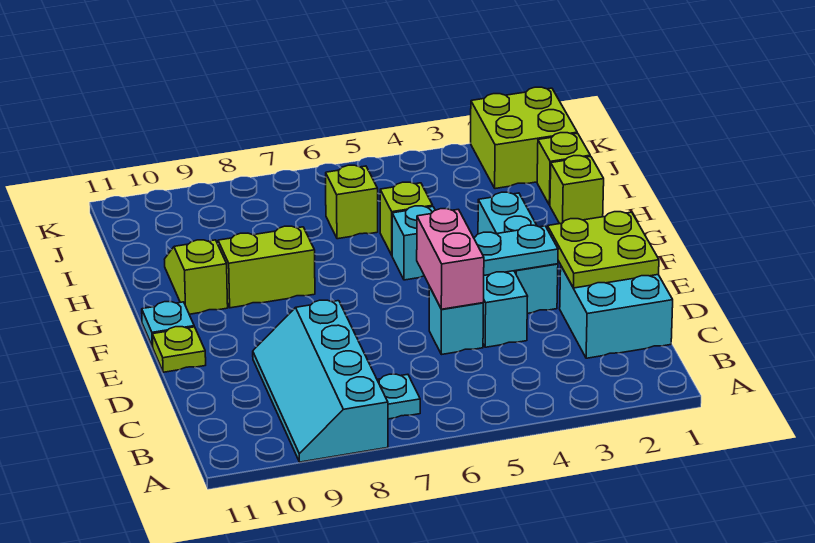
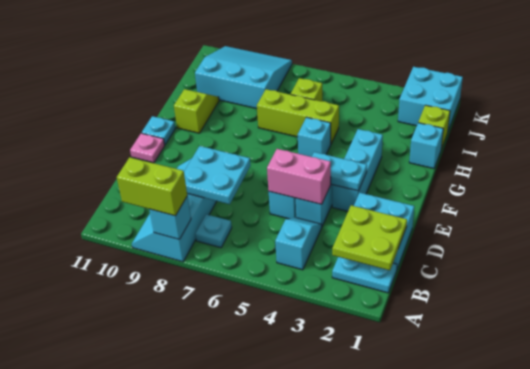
none -> cyan brick A8 level 2
none -> cyan plate B1:B2 level 1
none -> cyan slope B4:C4 level 1 top B
none -> cyan plate C7:D8 level 2
lime plate D1:E2 level 2 -> lime plate B1:C2 level 2
pink brick D5:E5 level 2 -> pink brick D4:D5 level 2
lime plate E11 level 1 -> pink plate E11 level 1
lime brick G8:G9 level 1 -> lime brick A8:A9 level 3
lime brick H1 level 1 -> cyan brick H1 level 1
lime brick H5 level 1 -> lime brick H5:H7 level 1
none -> cyan slope I8:K10 level 1 top I
lime brick J1:K2 level 1 -> cyan brick J1:K2 level 1

